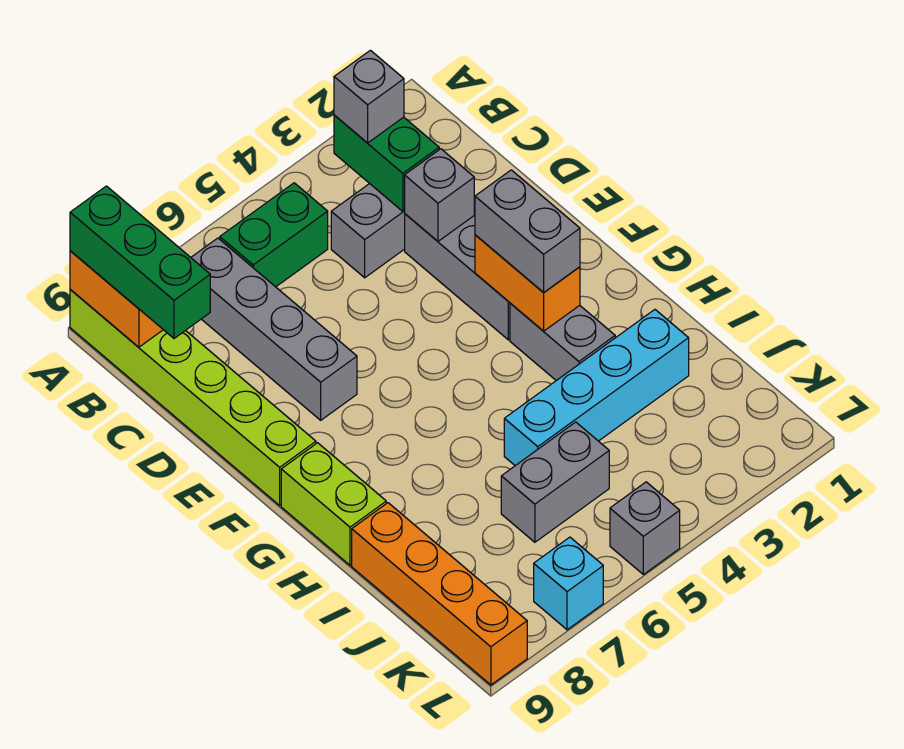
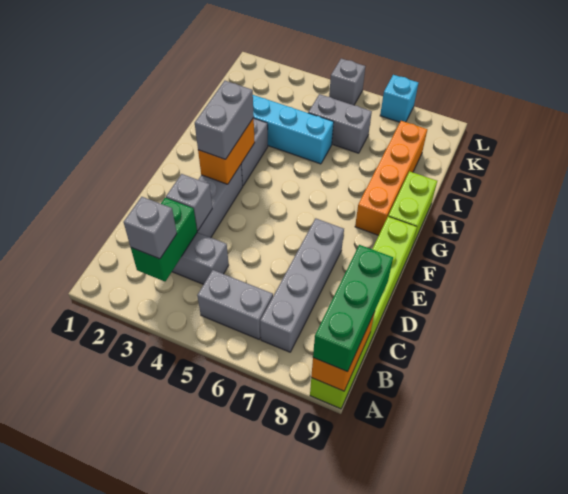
green brick B5:B6 level 1 -> grey brick B5:B6 level 1
orange brick I9:L9 level 1 -> orange brick G8:J8 level 1

